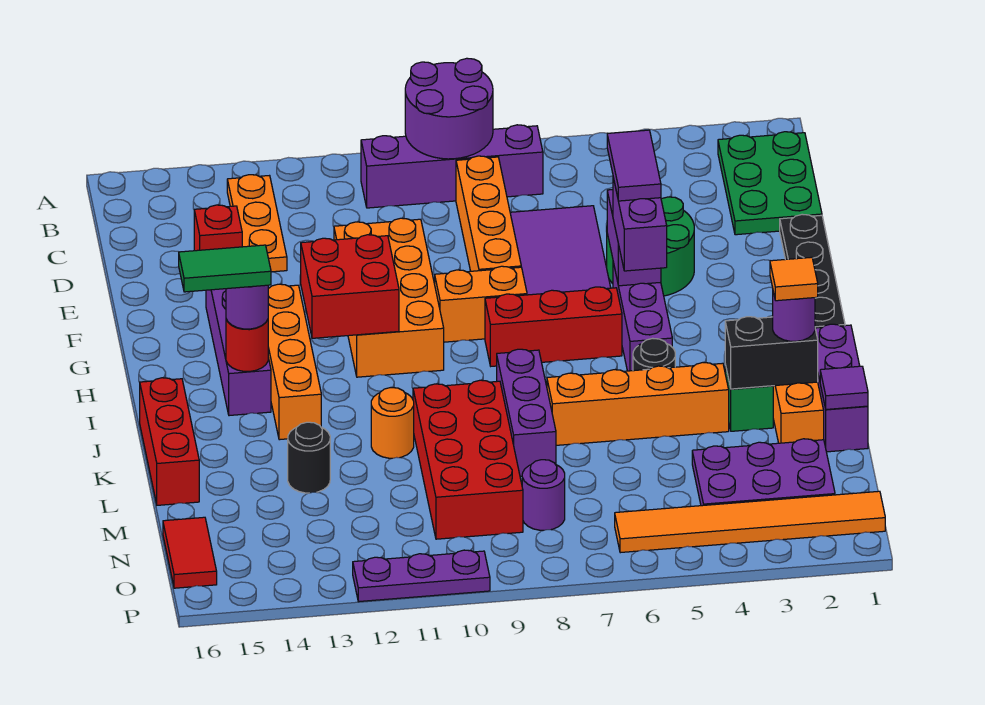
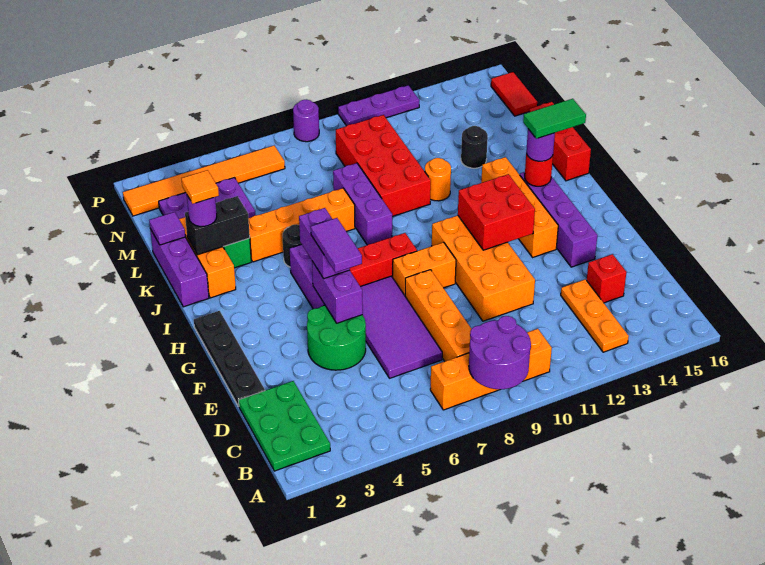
purple brick B7:B10 level 1 -> orange brick B7:B10 level 1
purple round brick N8 level 1 -> purple round brick P8 level 1

